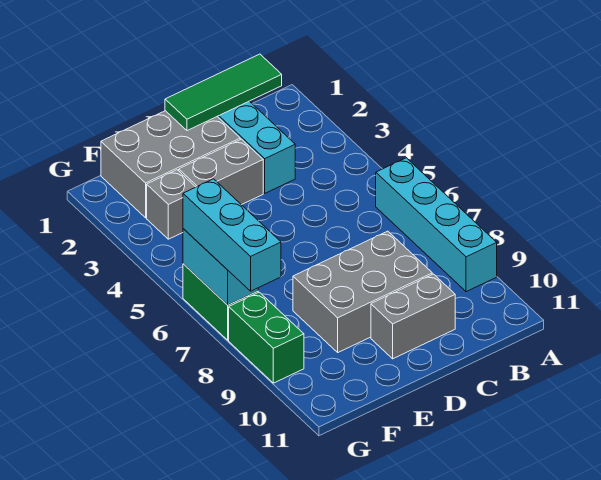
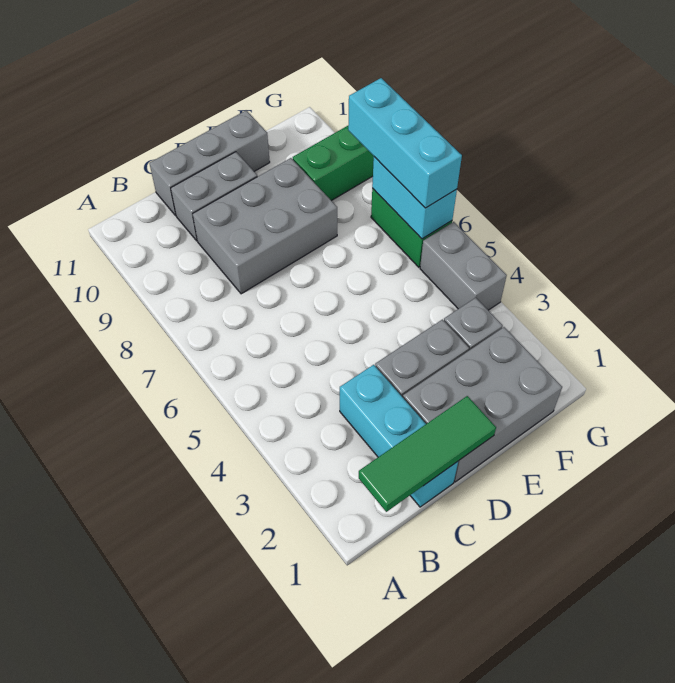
cyan brick A6:A9 level 1 -> none
none -> grey brick C11:E11 level 1
none -> grey brick G4:G5 level 1
green brick G8:G9 level 1 -> green brick F9:G9 level 1

